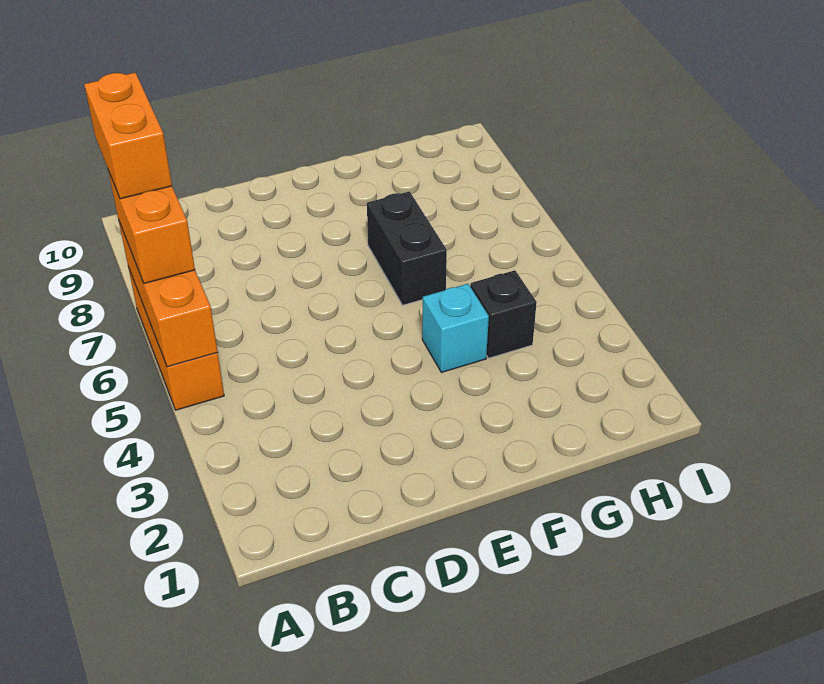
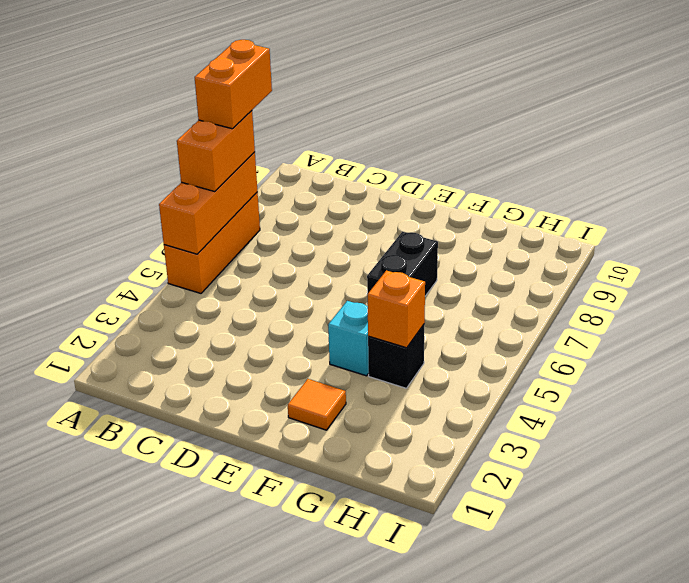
none -> orange tile F2 level 1
none -> orange brick G4 level 2

